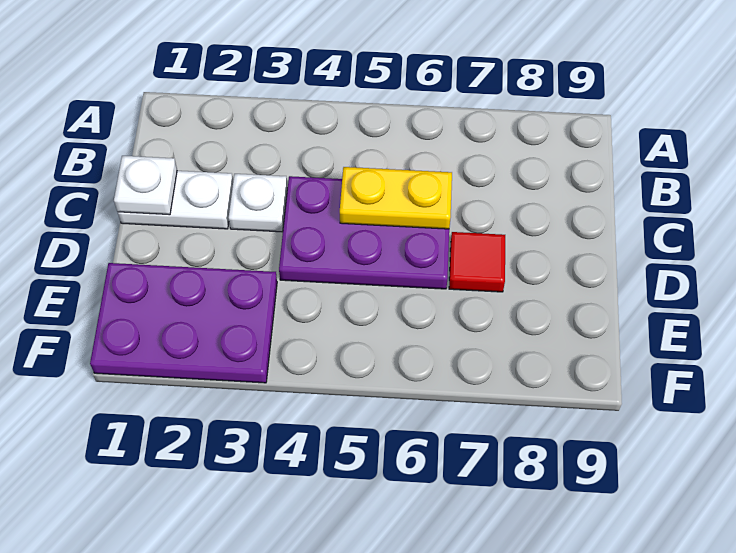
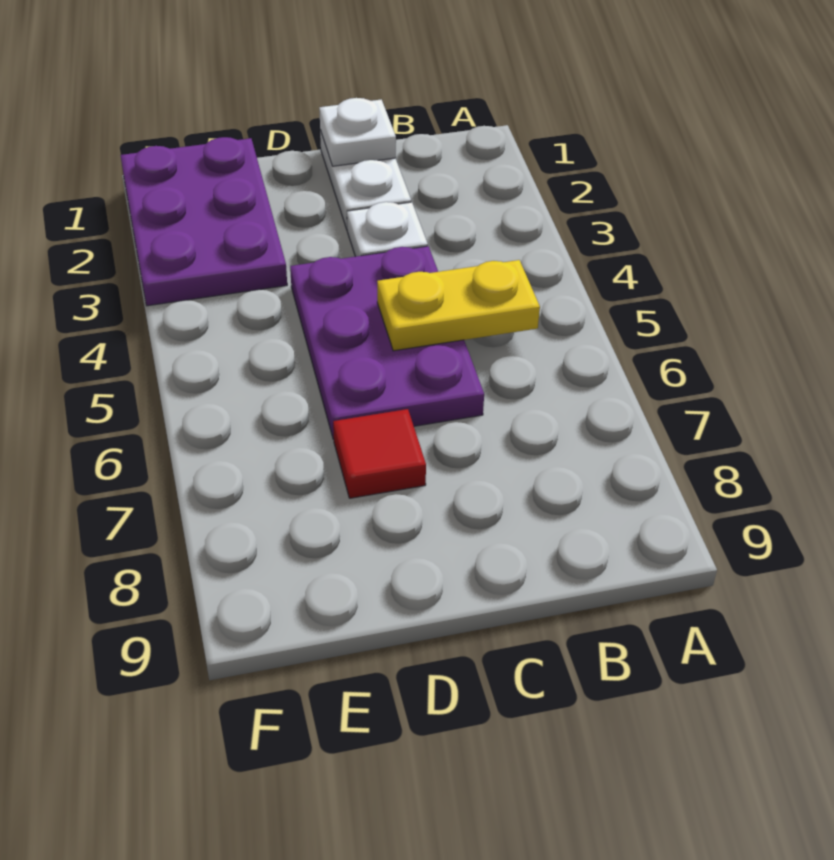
yellow plate C5:C6 level 2 -> yellow plate B5:C5 level 2

